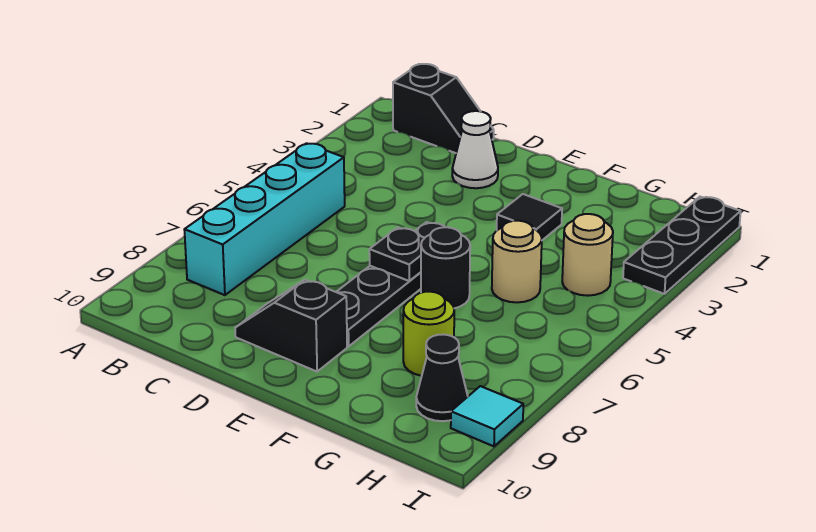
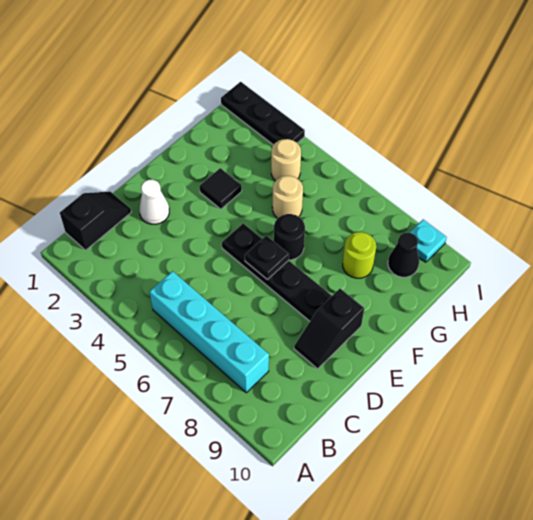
cyan tile I9 level 1 -> cyan plate I9 level 1

